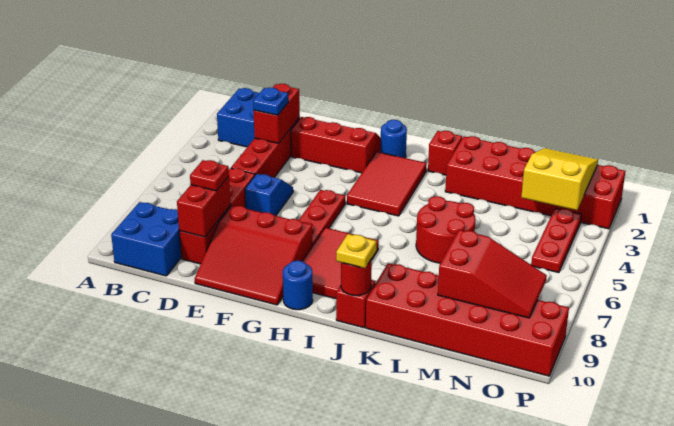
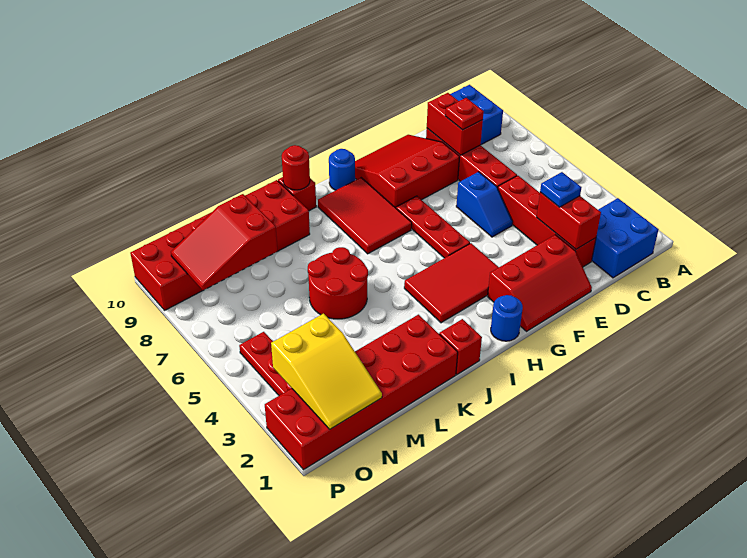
red tile H2:I4 level 1 -> red tile G3:I4 level 1
yellow plate J10 level 3 -> none

